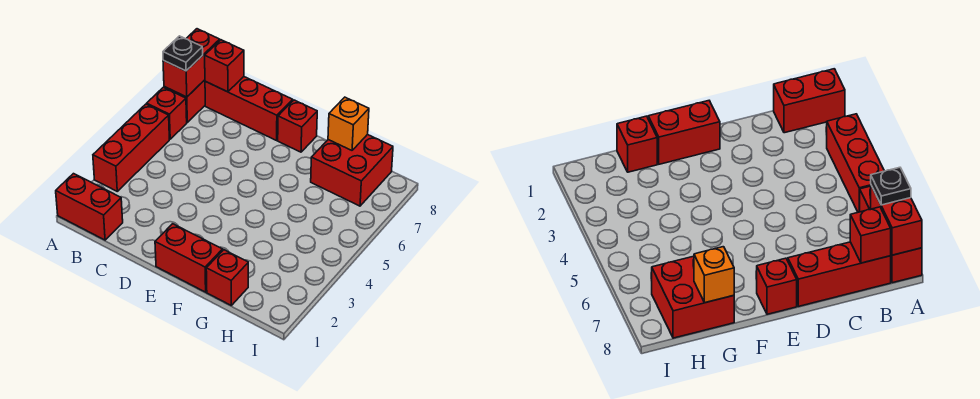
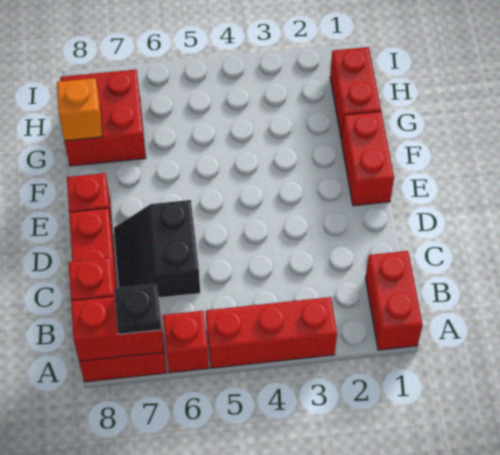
none -> black slope C6:D7 level 1 top 6
red brick G1 level 1 -> red brick G1:H1 level 1

